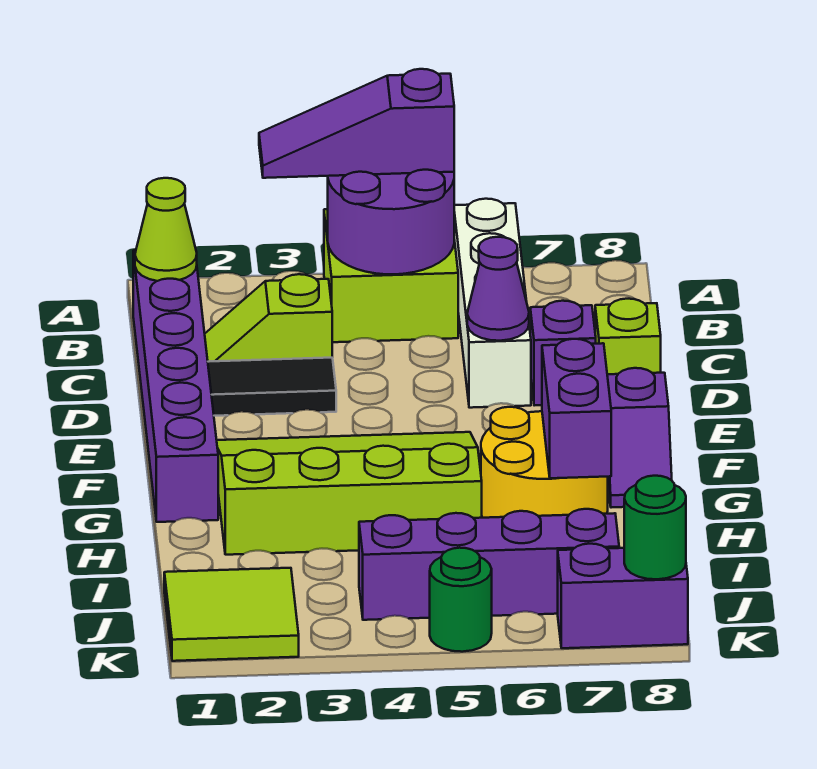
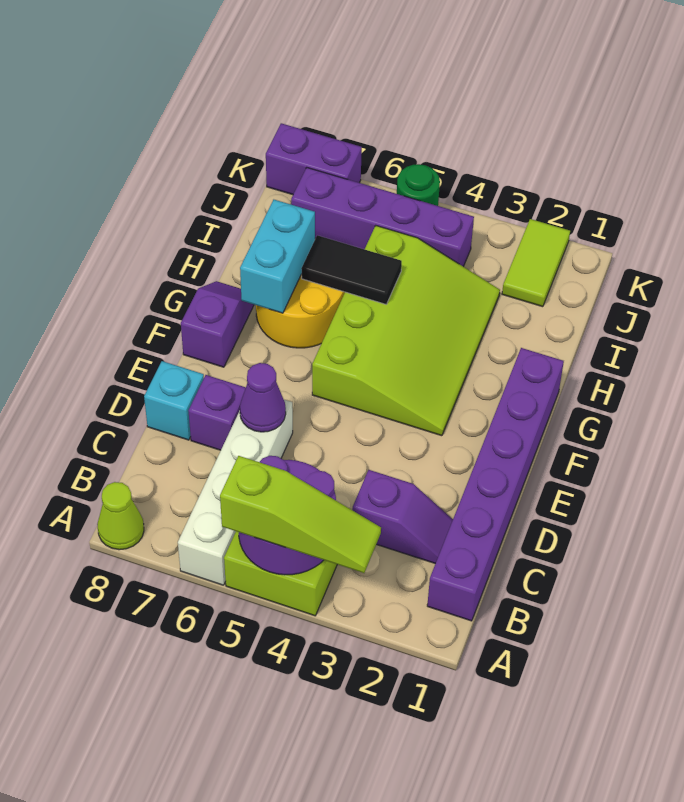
purple slope A3:A5 level 3 top 5 -> lime slope A3:A5 level 3 top 5
lime cone B1 level 2 -> lime cone A8 level 1
lime slope C2:C3 level 1 top 3 -> purple slope C2:C3 level 1 top 3
black tile D2:D3 level 1 -> black tile H5:H6 level 2
lime brick D8 level 1 -> cyan brick D8 level 1
lime slope F2:H5 level 1 top H -> lime slope F3:I5 level 1 top 5
purple brick G7:H7 level 2 -> cyan brick G7:H7 level 2
lime tile J1:K2 level 1 -> lime tile J2:K2 level 1
green round brick K8 level 2 -> none

